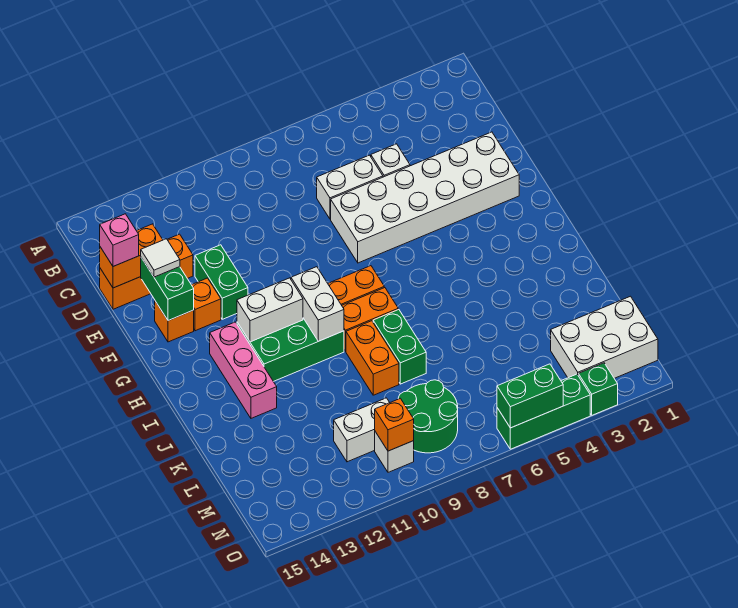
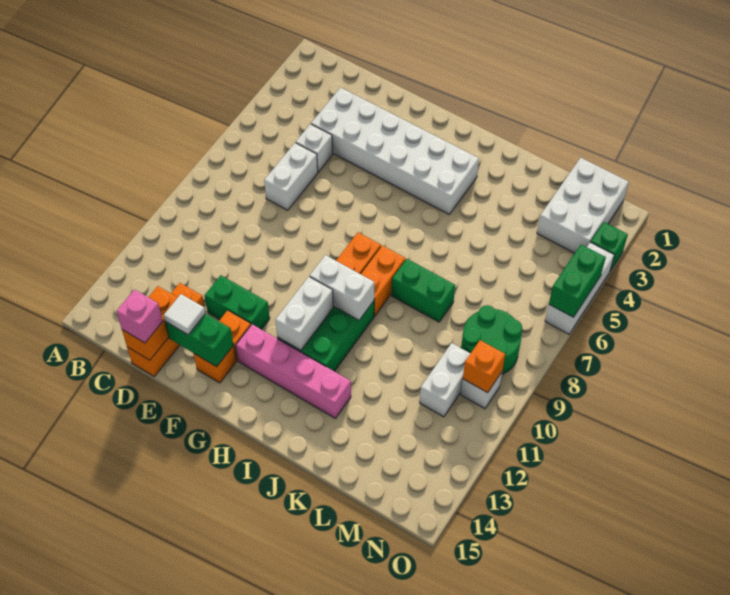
white brick E2:F7 level 1 -> white brick D3:I4 level 1
pink brick H13:J13 level 1 -> pink brick G13:J13 level 1
orange brick J9:K9 level 1 -> none
green brick O4:O6 level 1 -> white brick O4:O6 level 1

